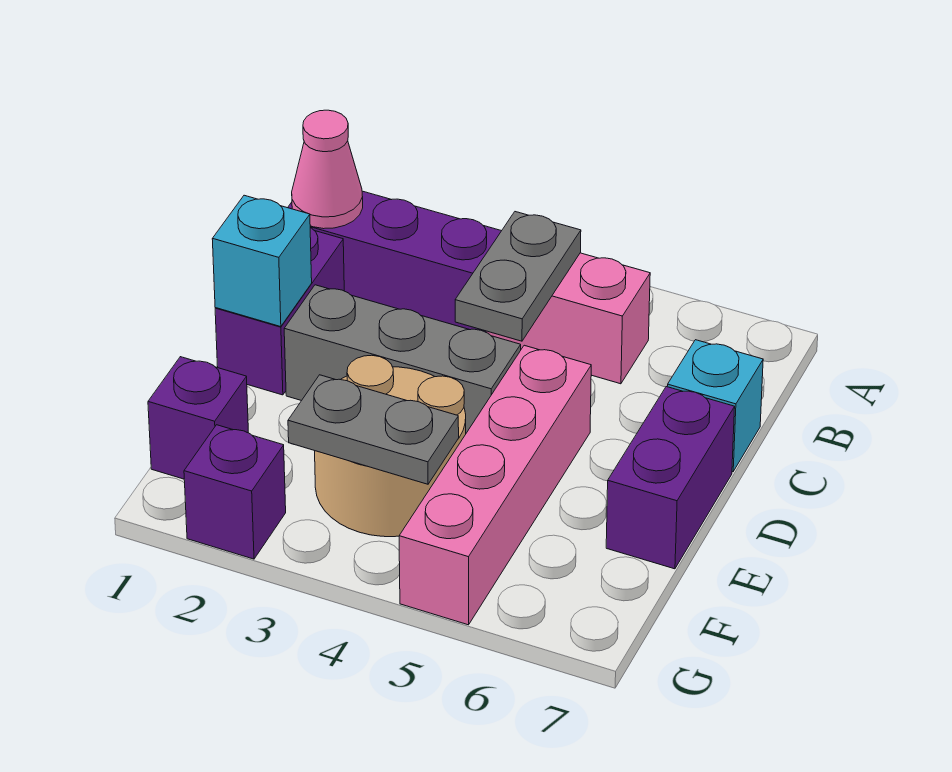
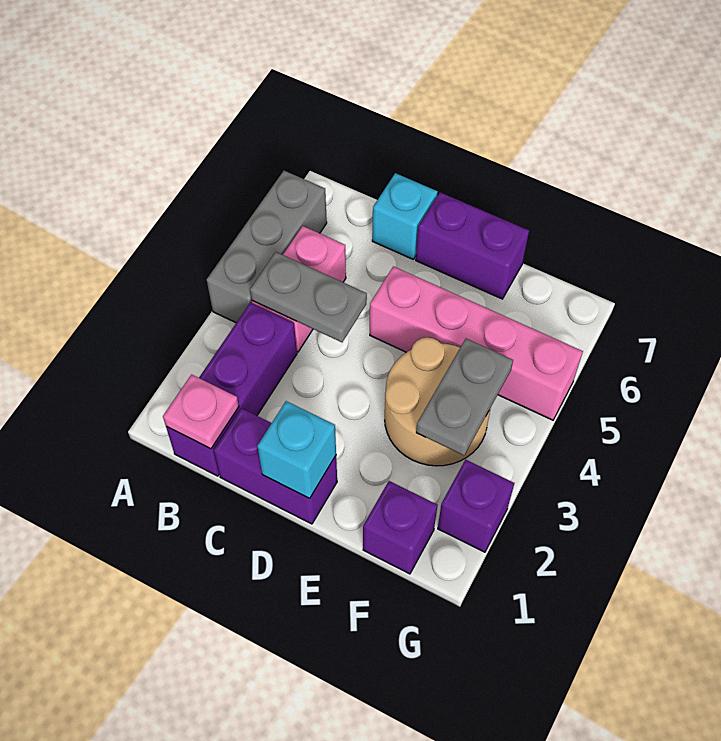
pink cone B1 level 2 -> pink plate B1 level 2
grey brick D2:D4 level 1 -> grey brick A4:A6 level 1

